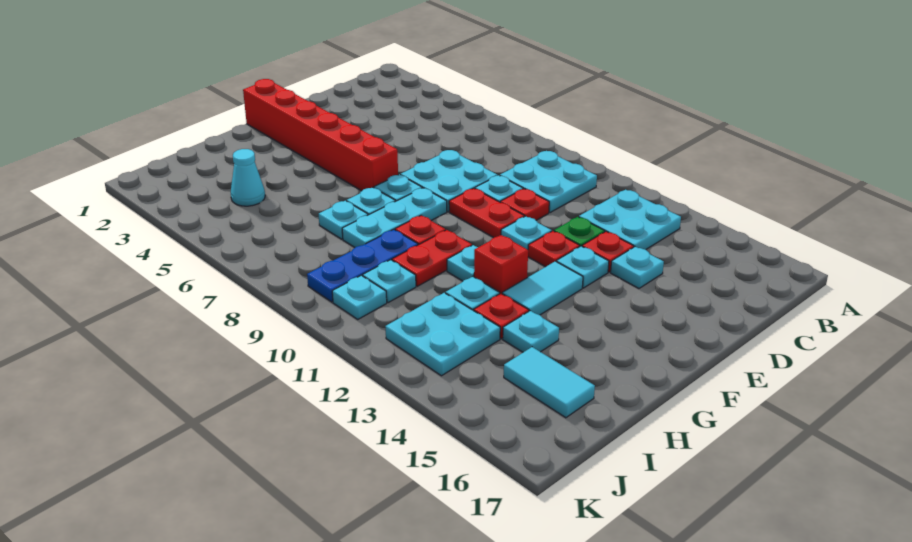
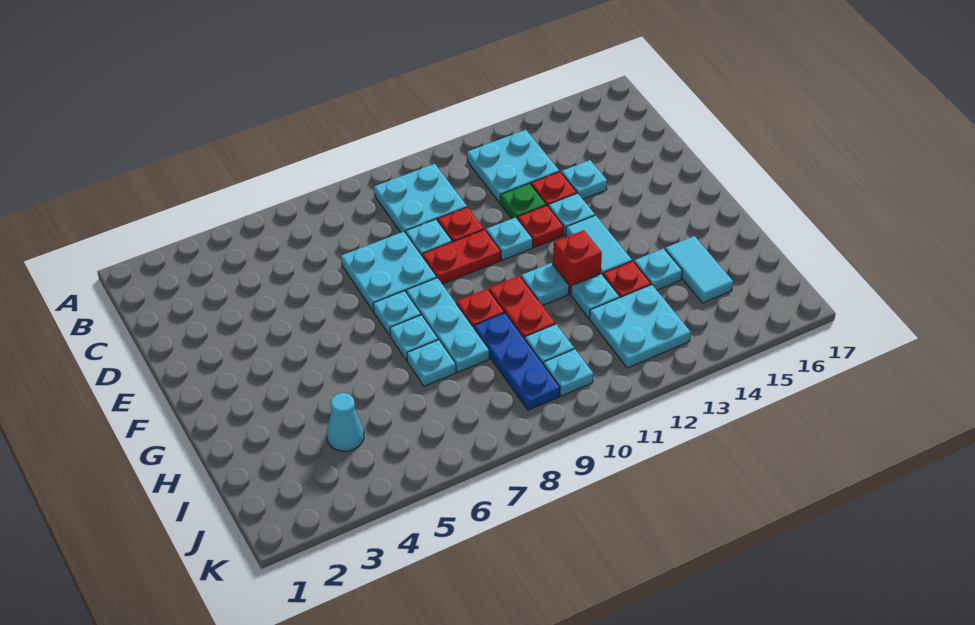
red brick F1:F6 level 1 -> none
cyan tile I15:I16 level 1 -> cyan tile H15:I15 level 1

